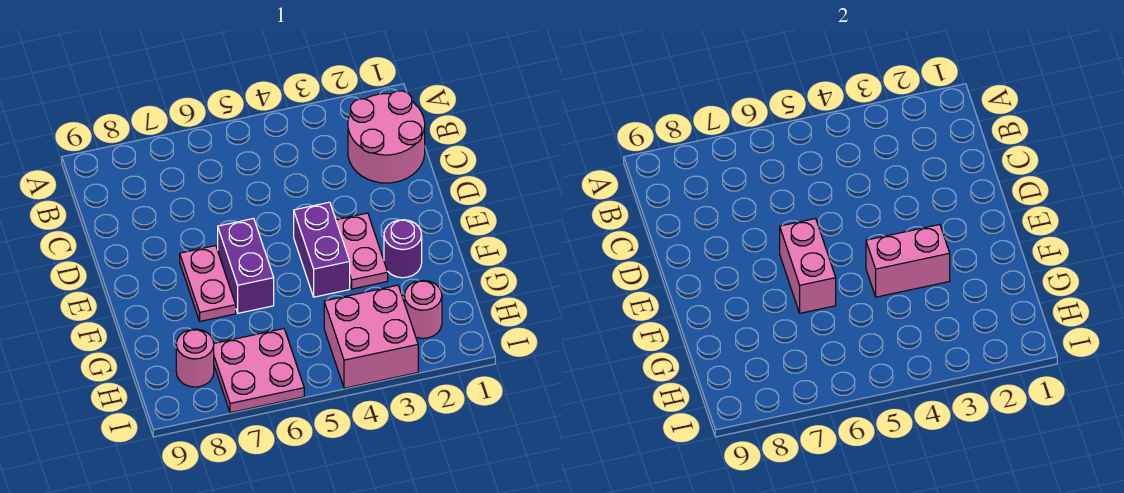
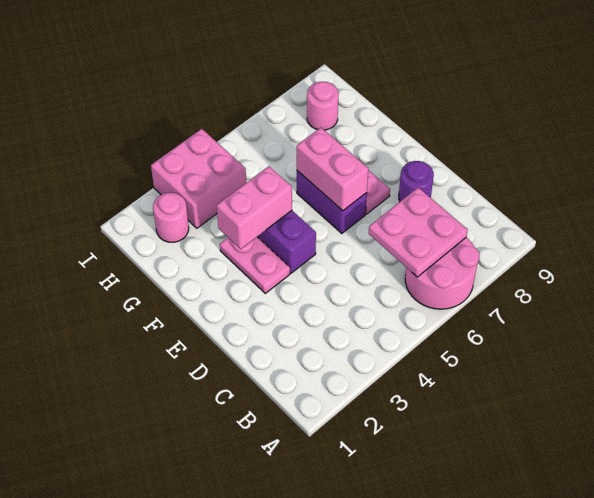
pink round brick B1:C2 level 1 -> pink round brick A6:B7 level 1
purple round brick F2 level 1 -> purple round brick D8 level 1
pink plate H6:I7 level 1 -> pink plate B6:C7 level 2

